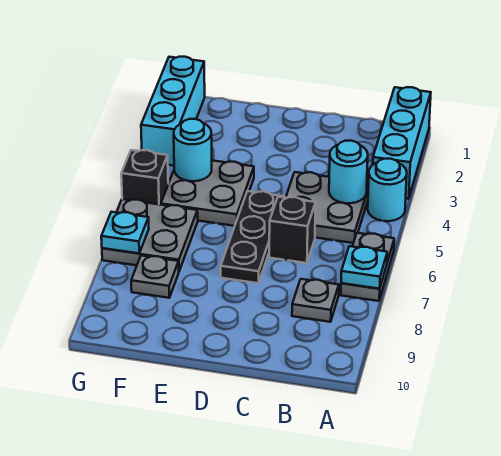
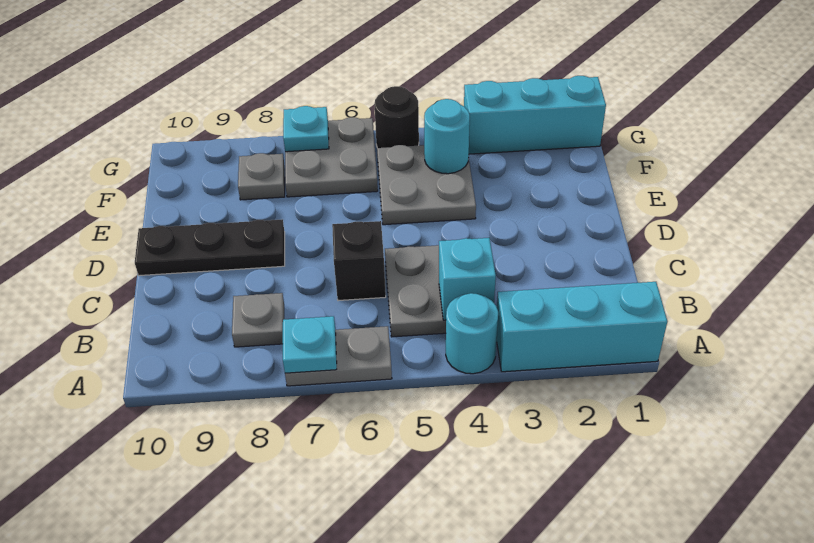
cyan round brick B4 level 2 -> cyan brick B4 level 2
black plate D5:D7 level 1 -> black plate D8:D10 level 1
black brick G5 level 1 -> black round brick G5 level 1

